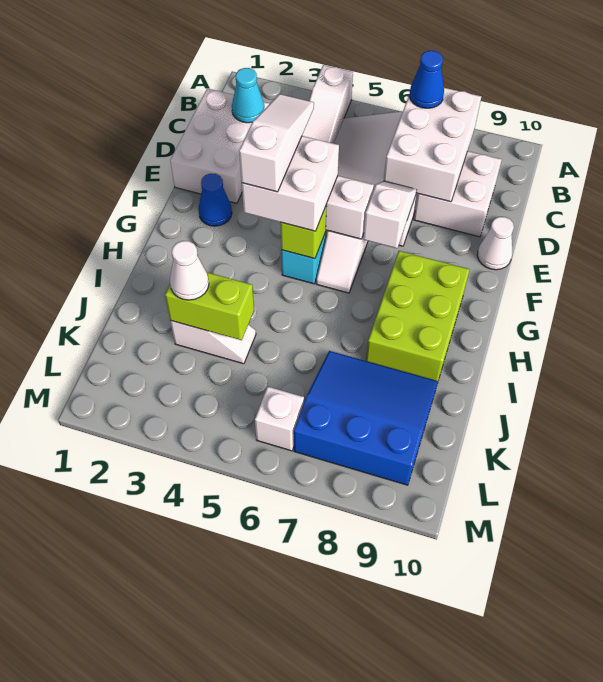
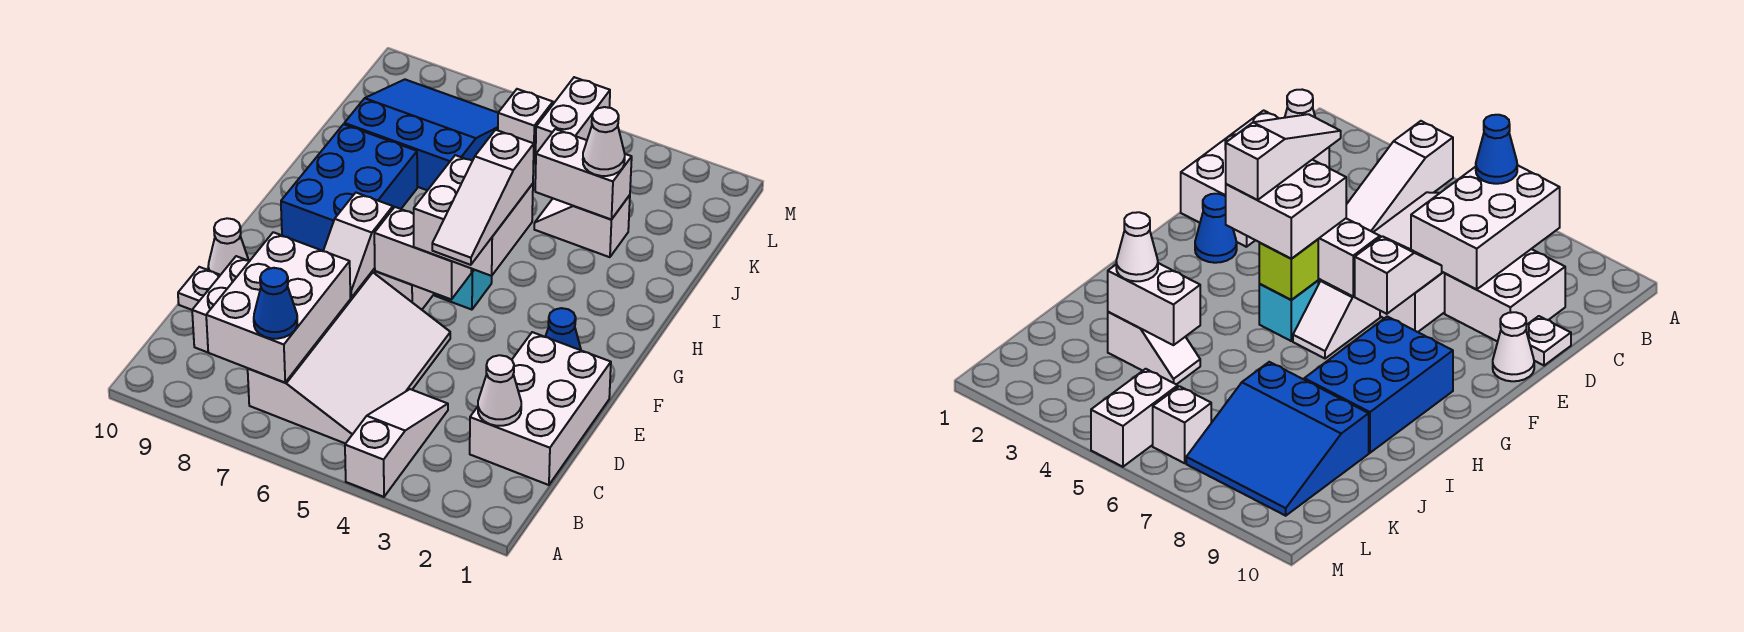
cyan cone C2 level 2 -> white cone C2 level 2
none -> white plate D10 level 1
lime brick G8:I9 level 1 -> blue brick G8:I9 level 1
lime brick J3:J4 level 2 -> white brick J3:J4 level 2
blue slope J7:L9 level 1 top L -> blue slope J7:L9 level 1 top J
none -> white brick L5:M5 level 1

